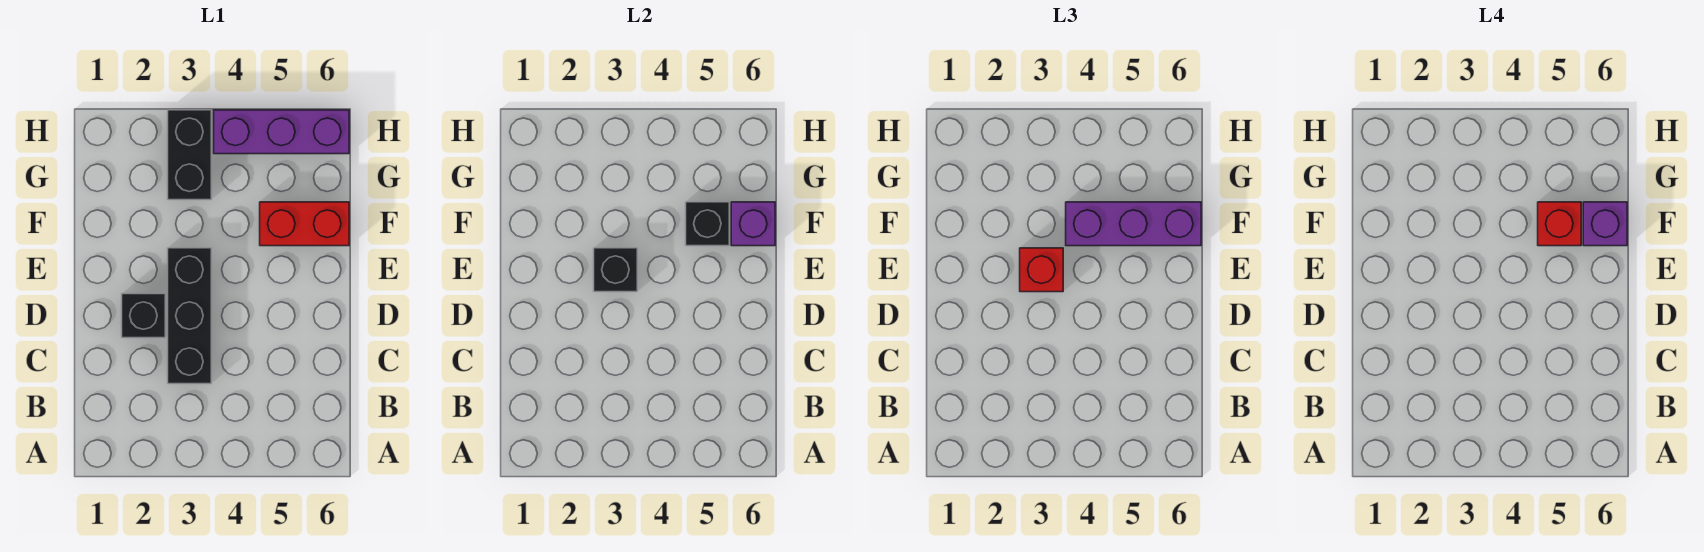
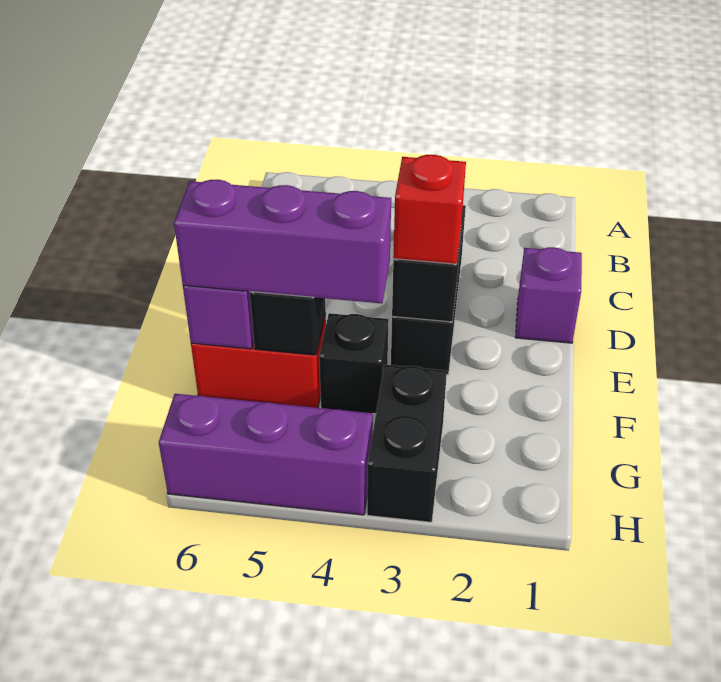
black brick D2 level 1 -> black brick F4 level 1
red brick F5 level 4 -> none
purple brick F6 level 4 -> purple brick D1 level 1

